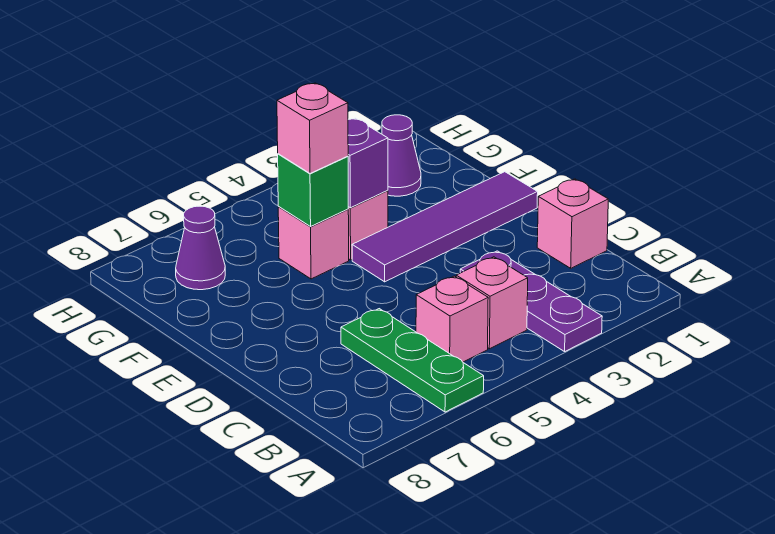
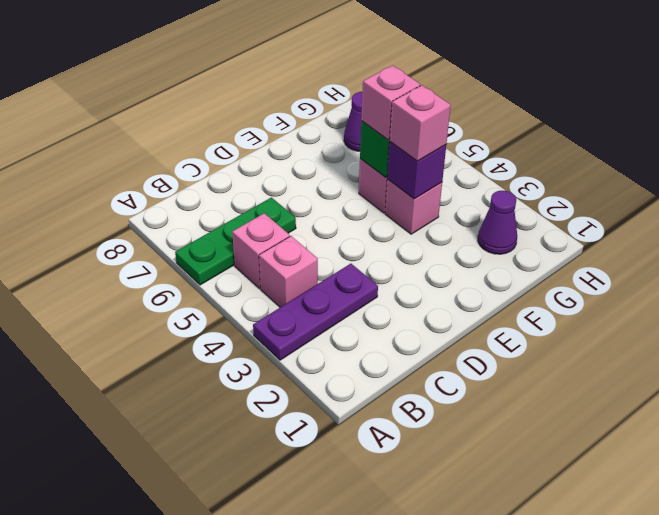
pink brick C1 level 1 -> pink brick F4 level 3
purple tile E1:E4 level 1 -> none

